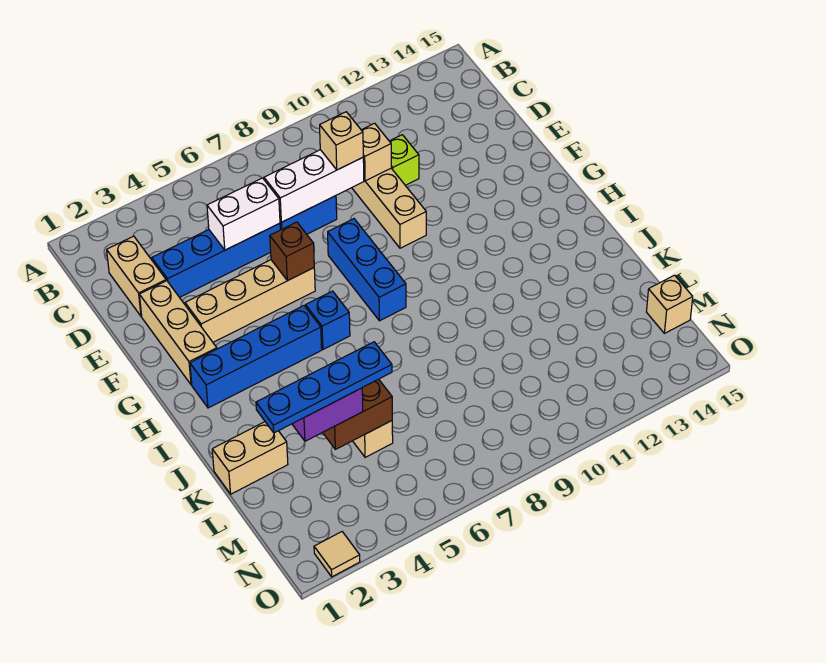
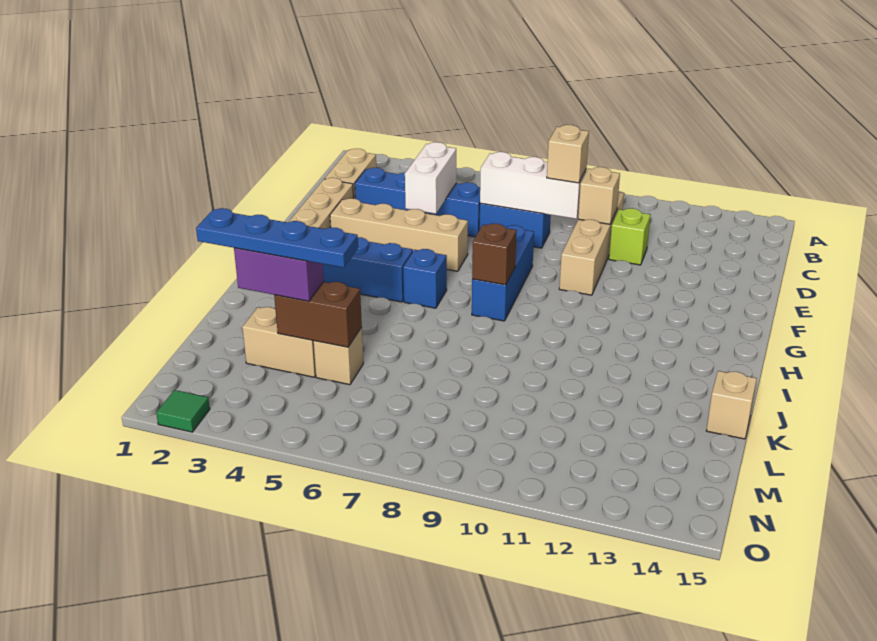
white brick D5:D6 level 2 -> white brick D5:E5 level 2
brown brick F6 level 2 -> brown brick H8 level 2
tan brick K1:K2 level 1 -> tan brick L3:L4 level 1
tan brick M15 level 1 -> tan brick K15 level 1
tan tile O2 level 1 -> green tile O2 level 1

